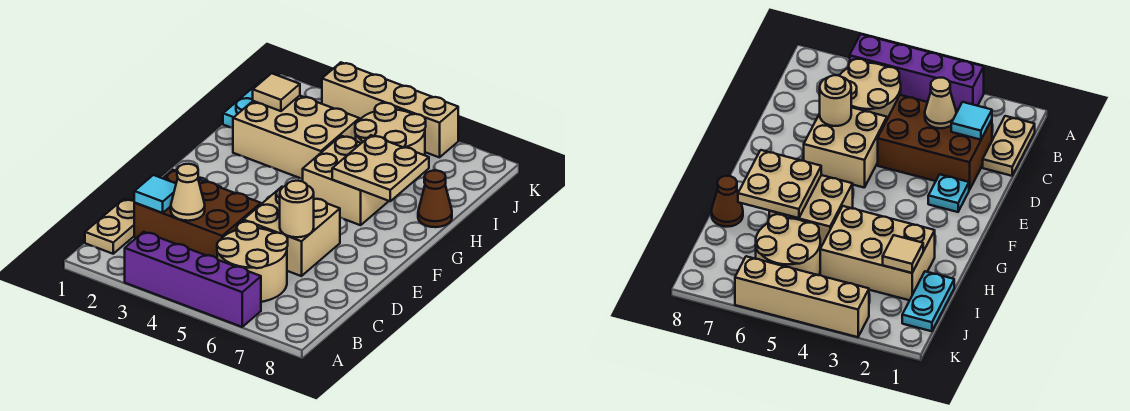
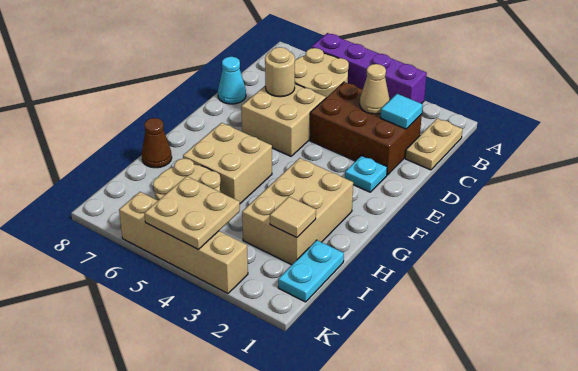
none -> cyan cone D8 level 1
tan plate G6:H7 level 2 -> tan plate J4:K5 level 2
tan brick H2:I4 level 1 -> tan brick G2:I3 level 1

